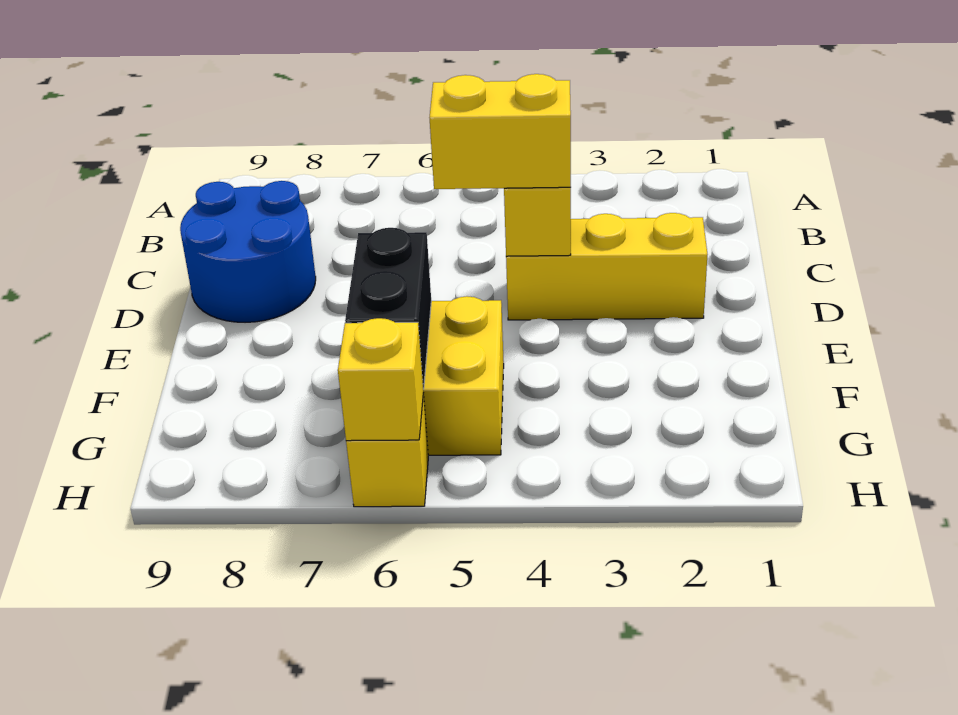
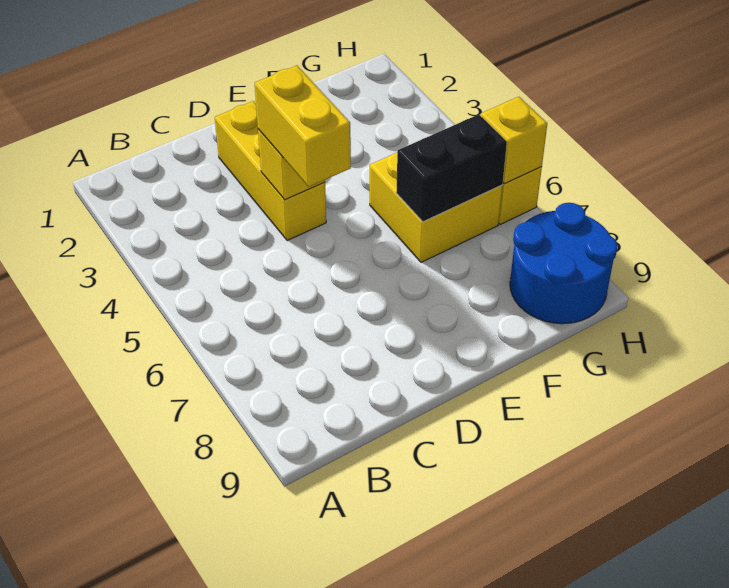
blue round brick C8:D9 level 1 -> blue round brick G8:H9 level 1

